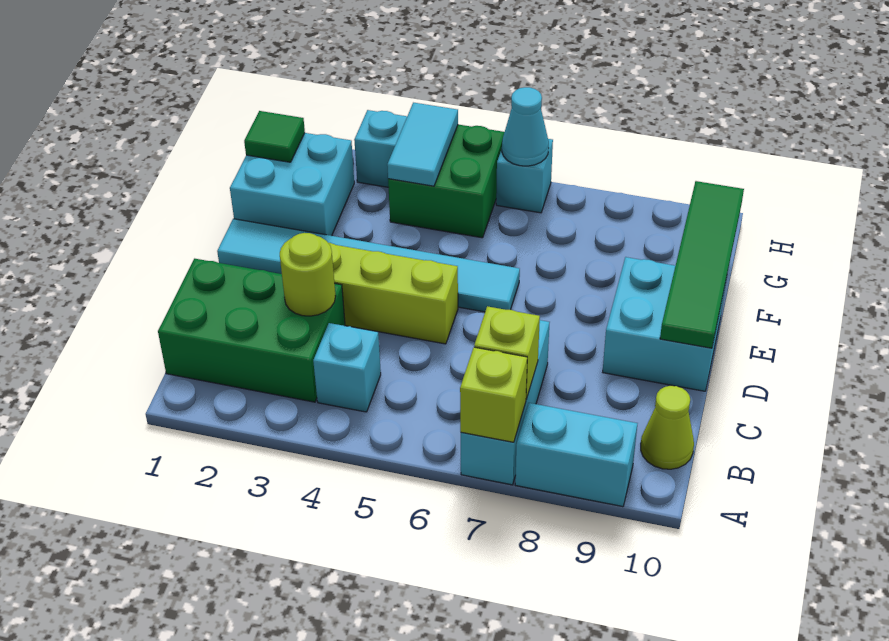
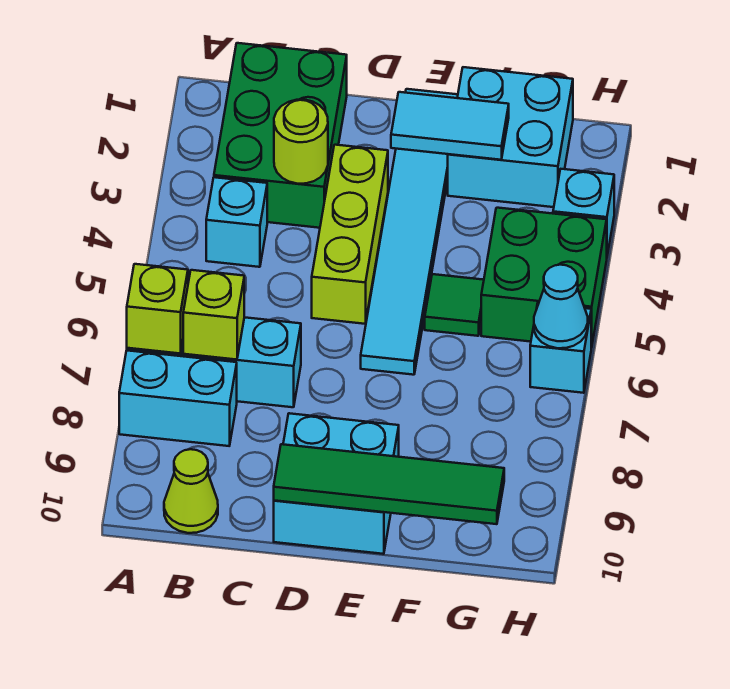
cyan brick A8:A9 level 1 -> cyan brick A8:B8 level 1
green tile G1 level 2 -> green tile F5 level 1
cyan tile G4:H4 level 2 -> cyan tile E2:F2 level 2

